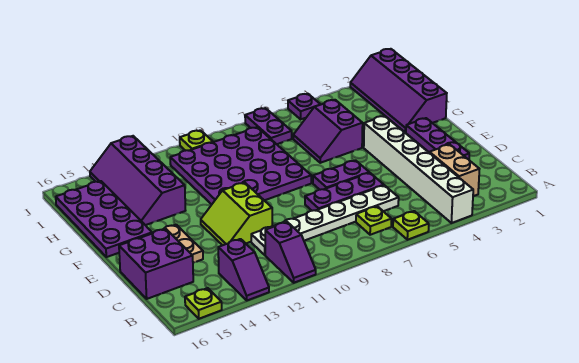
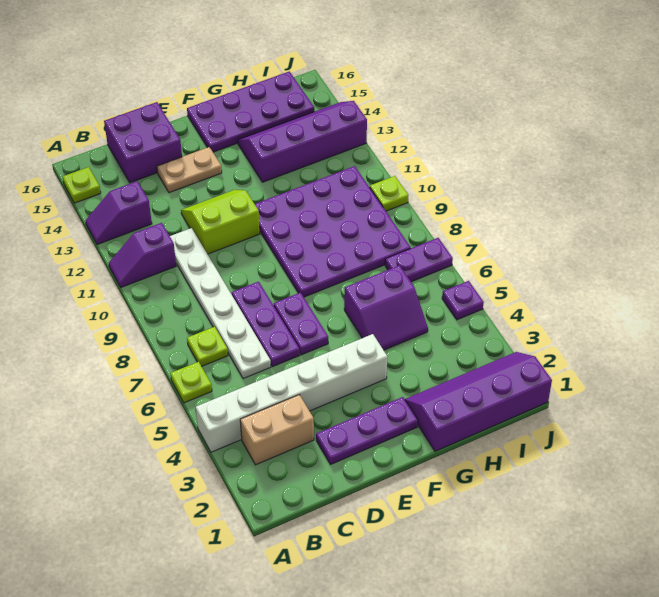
purple slope G5:H6 level 1 top 5 -> purple slope G5:H6 level 1 top 6

